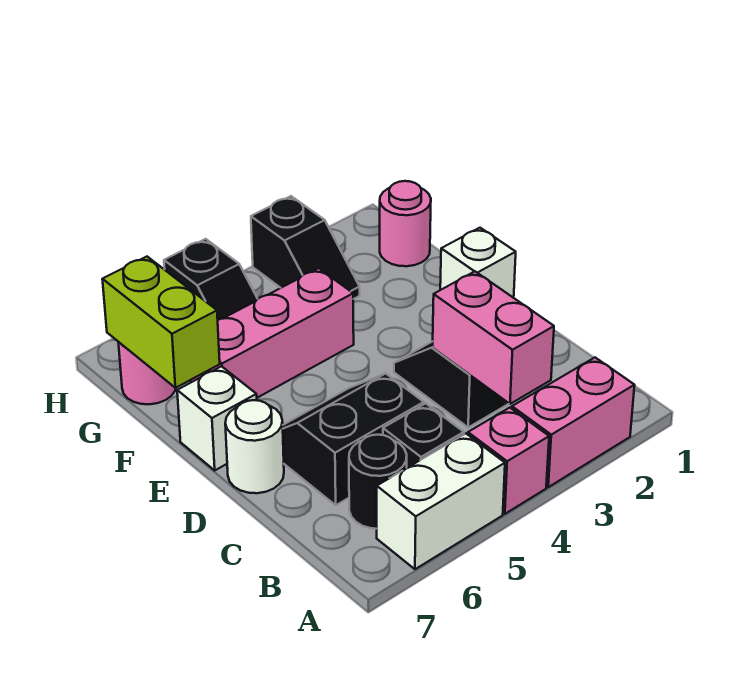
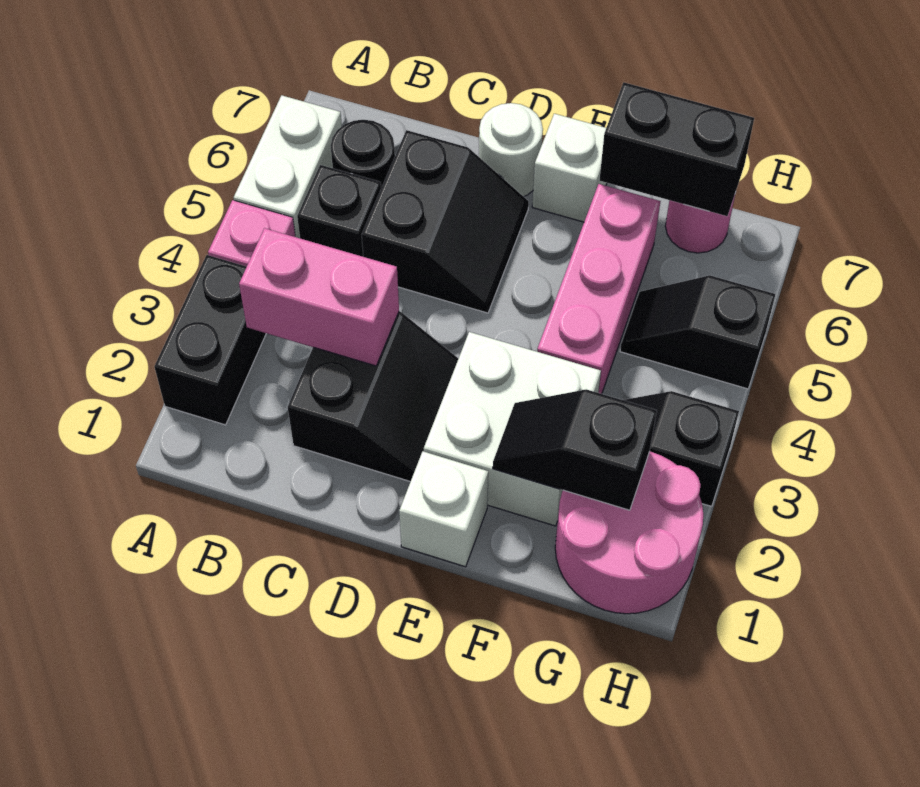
pink brick A2:A3 level 1 -> black brick A2:A3 level 1
none -> white brick E2:F3 level 1
none -> black slope F2:G2 level 2 top G
lime brick F7:G7 level 2 -> black brick F7:G7 level 2
pink round brick G1 level 1 -> pink round brick G1:H2 level 1

